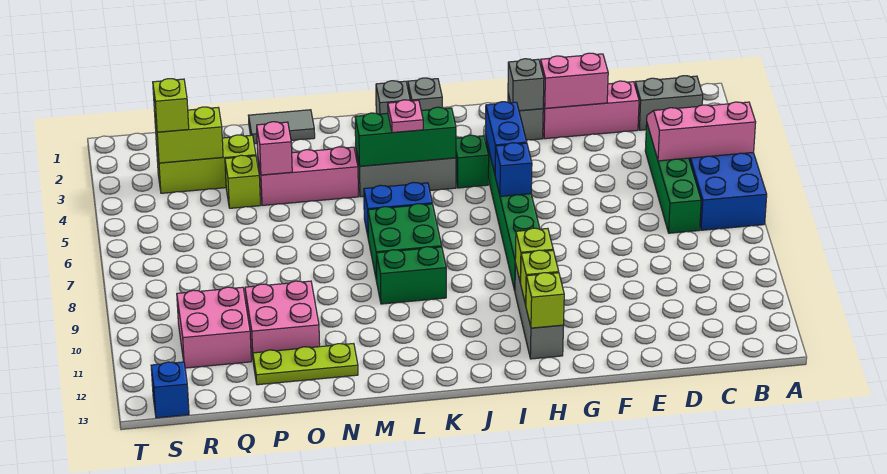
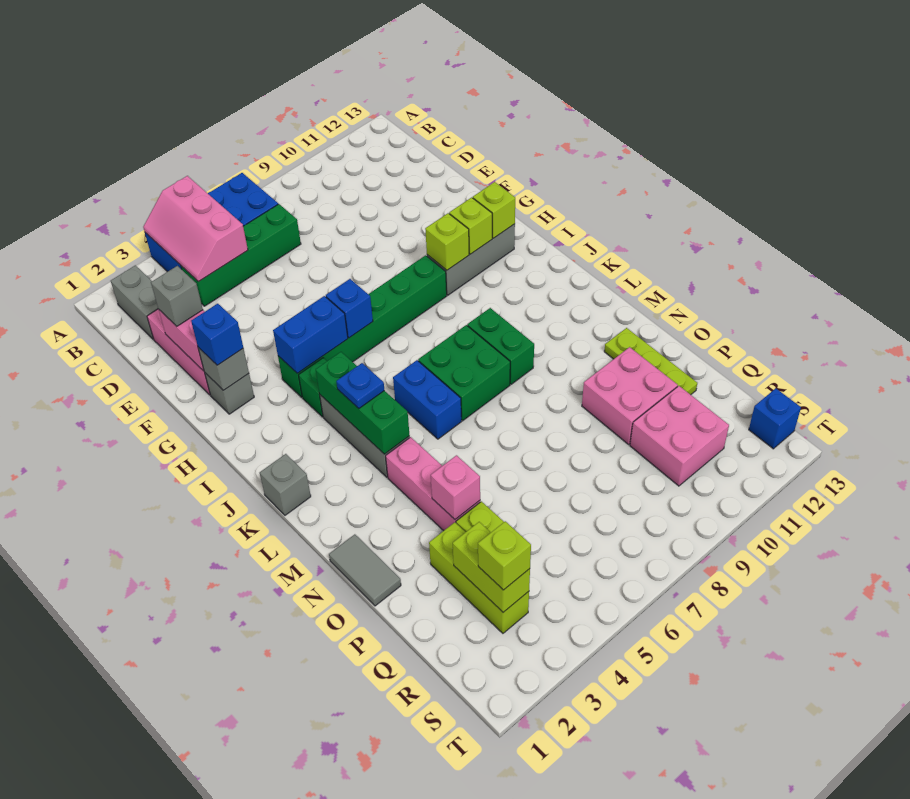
none -> blue brick G2 level 3
grey brick J1 level 1 -> grey brick E2 level 3
pink plate K4 level 3 -> blue plate K4 level 3

